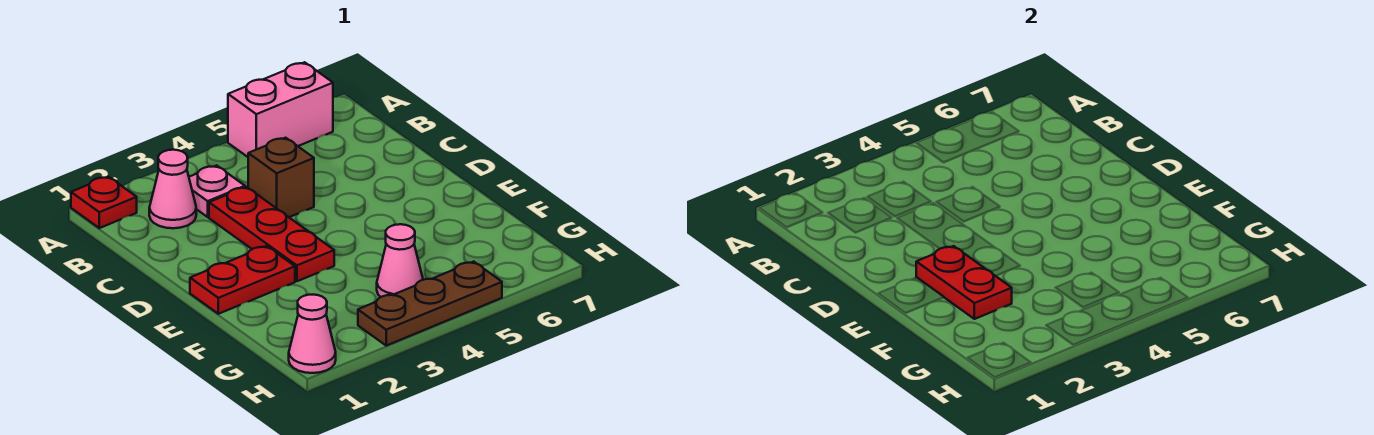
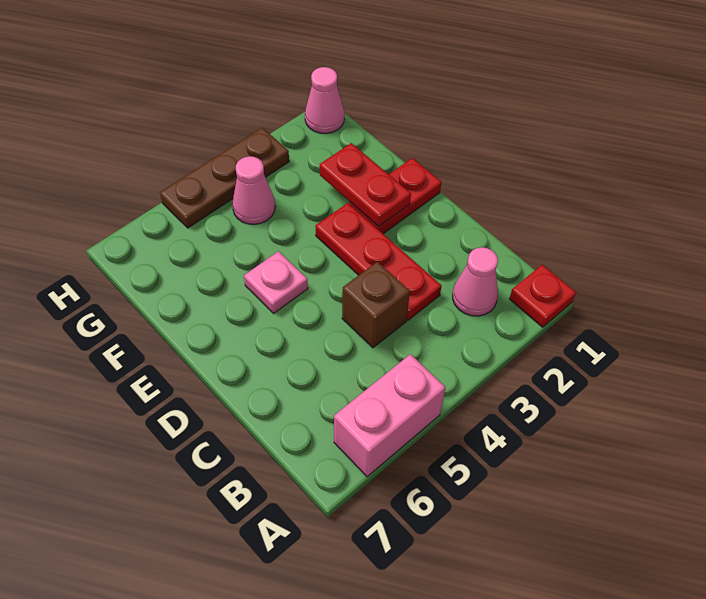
pink plate B3 level 1 -> pink plate E5 level 1

